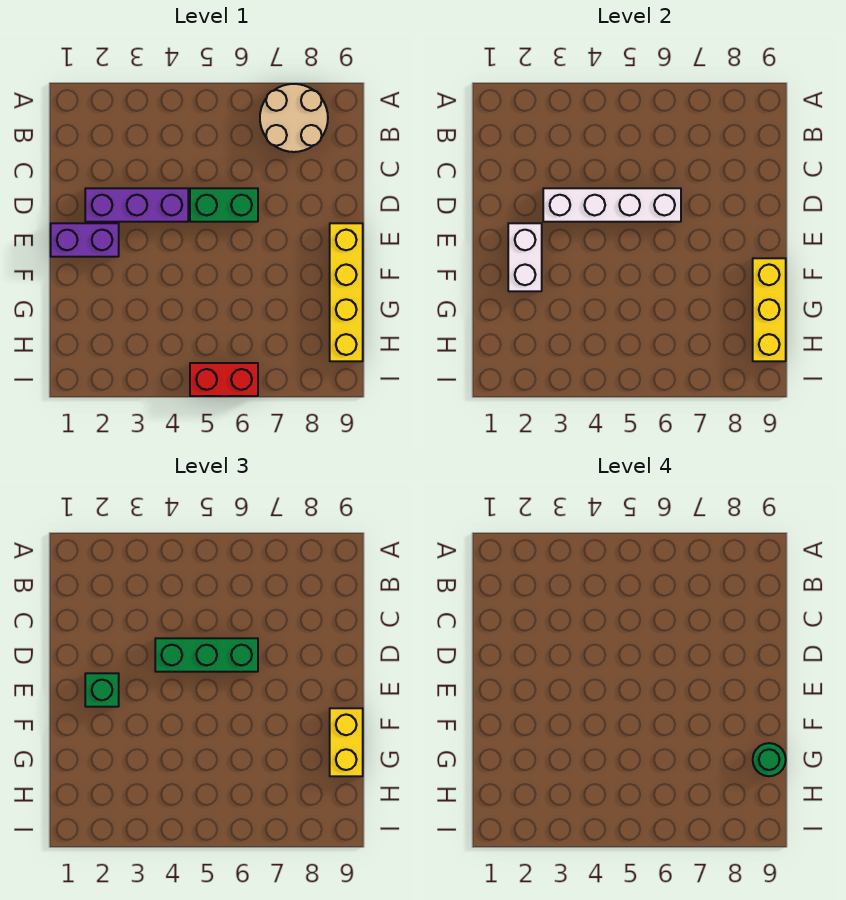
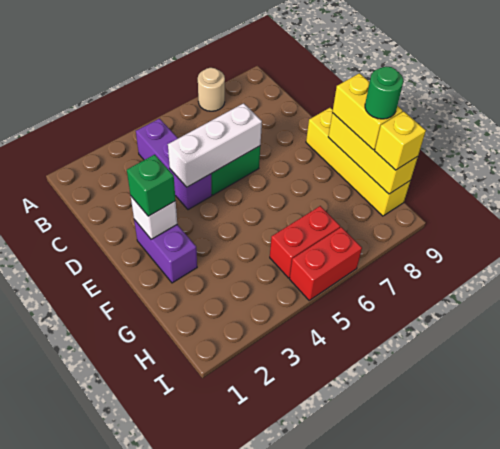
tan round brick A7:B8 level 1 -> tan round brick A7 level 1
purple brick D2:D4 level 1 -> purple brick B4:D4 level 1
white brick D3:D6 level 2 -> white brick D4:D6 level 2
green brick D4:D6 level 3 -> none
purple brick E1:E2 level 1 -> purple brick E2:F2 level 1
white brick E2:F2 level 2 -> white brick E2 level 2
none -> red brick H5:H6 level 1
none -> yellow brick H9 level 3

